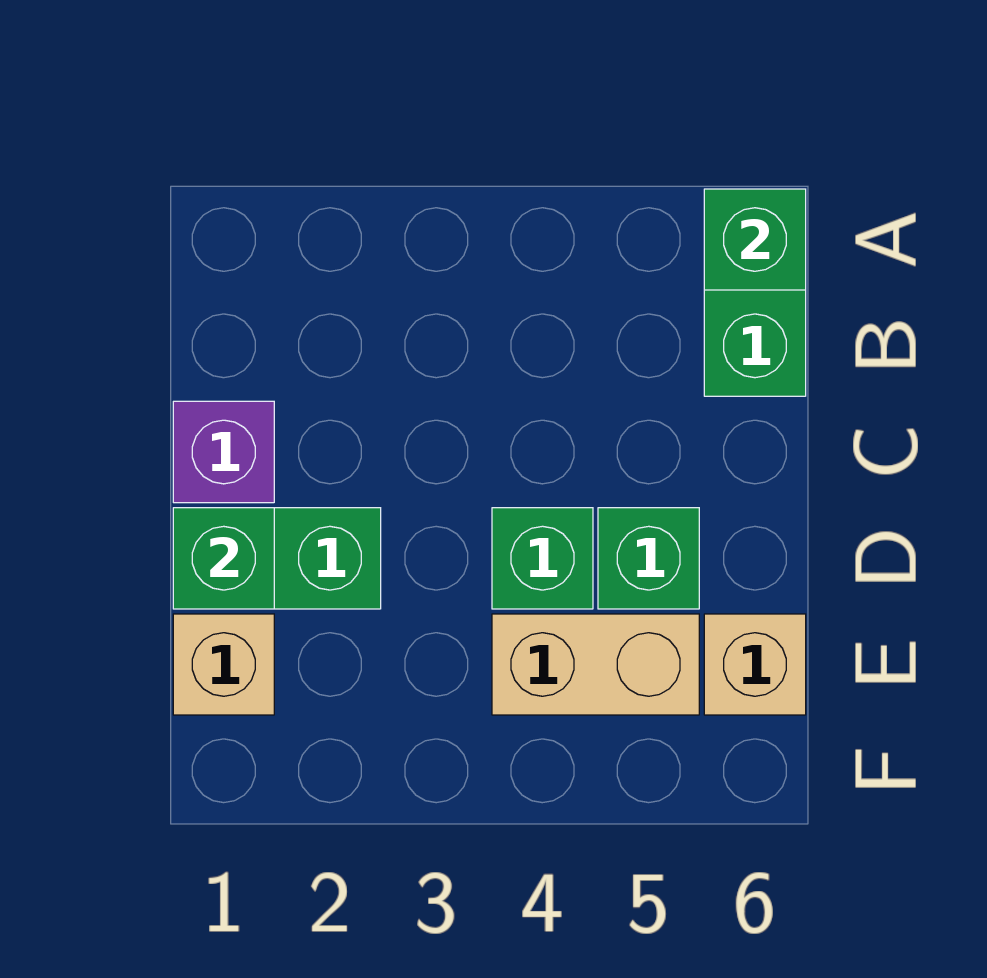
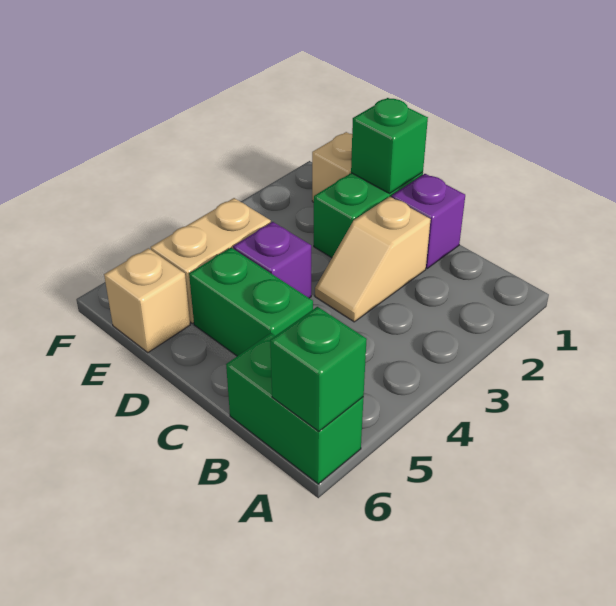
none -> tan slope C2:C3 level 1 top 2
green brick D4 level 1 -> purple brick D4 level 1
green brick D5 level 1 -> green brick C5:D5 level 1

